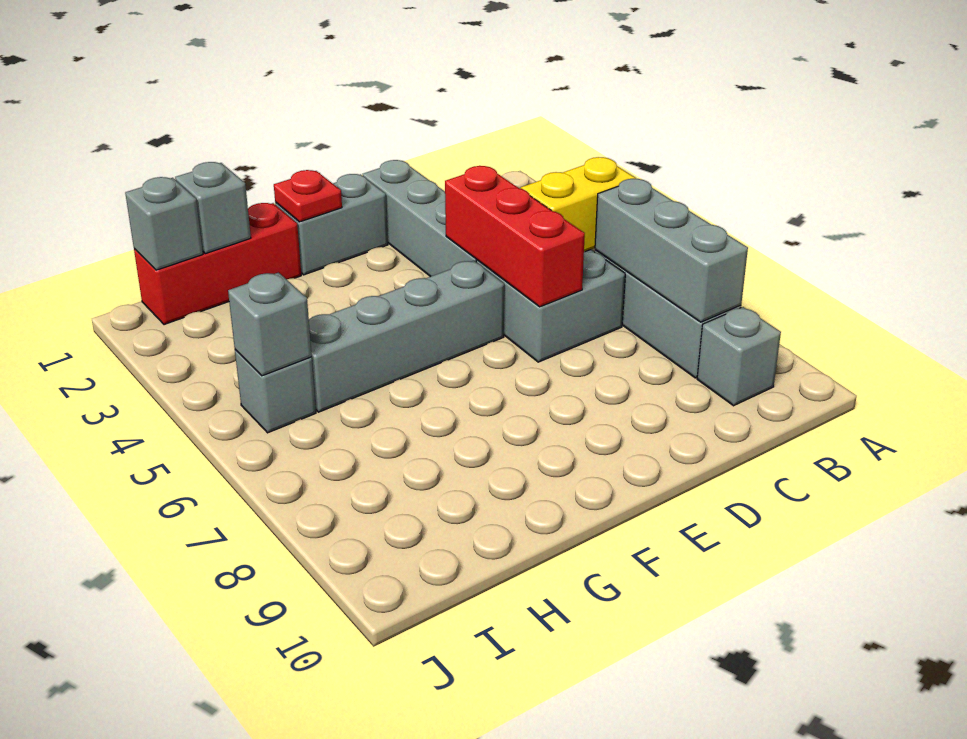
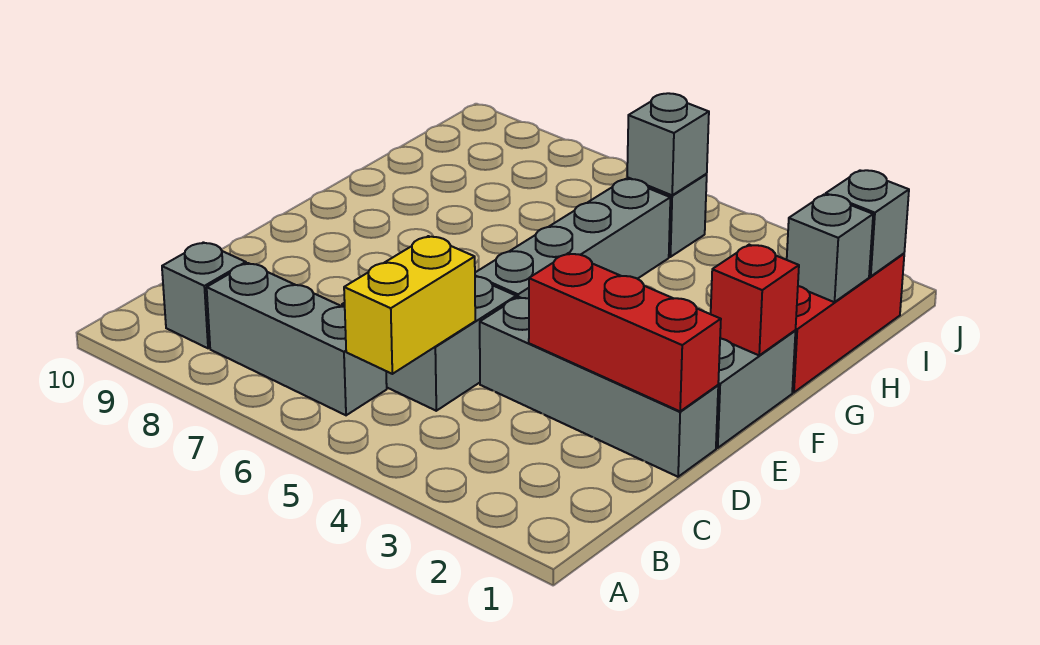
grey brick B6:B8 level 2 -> none
red brick D4:D6 level 2 -> red brick D1:D3 level 2
red plate F1 level 2 -> red brick F1 level 2

